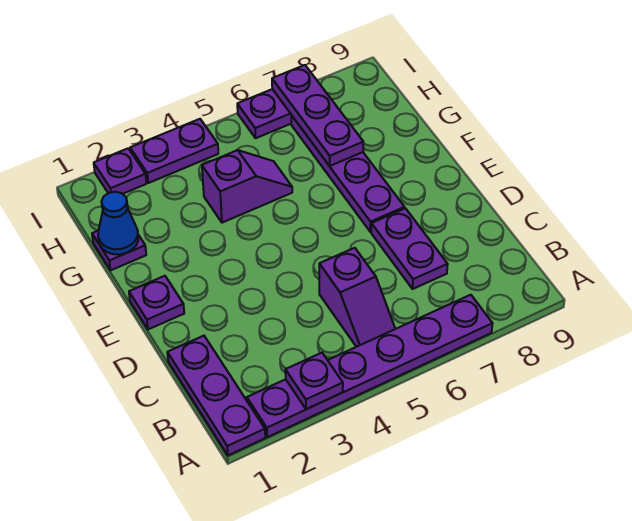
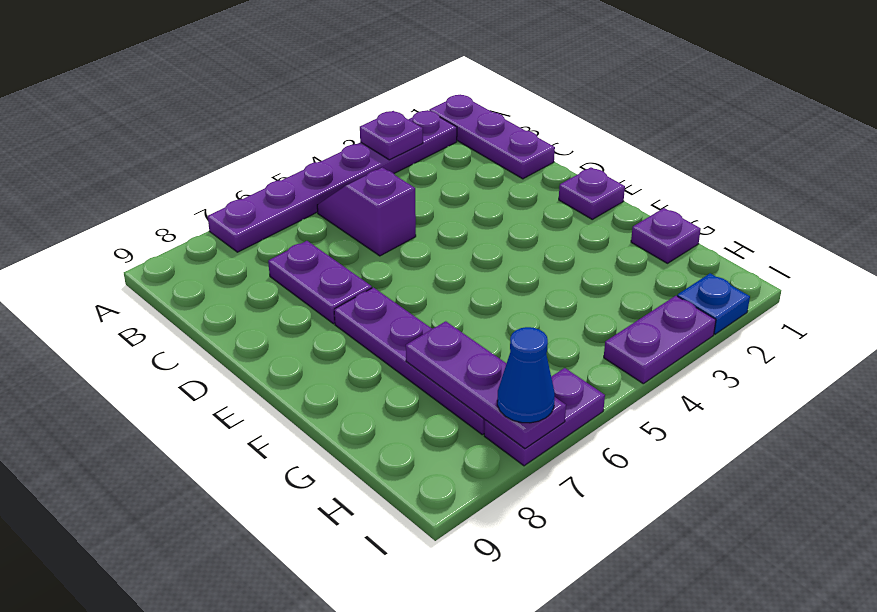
blue cone G1 level 2 -> blue cone I7 level 3
purple slope G4:G5 level 1 top 4 -> none
purple plate I2 level 1 -> blue plate I2 level 1

